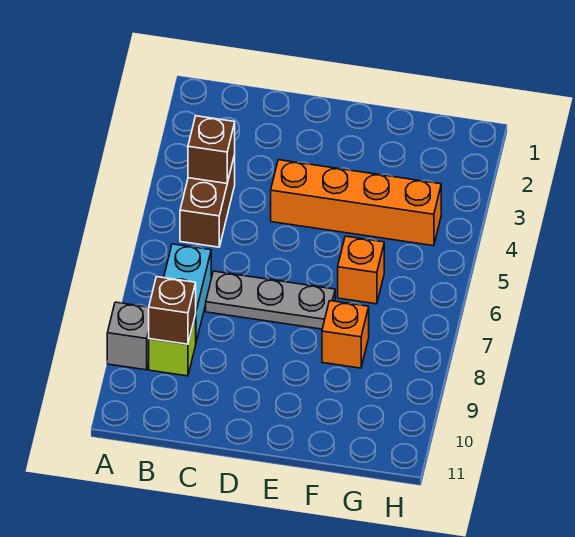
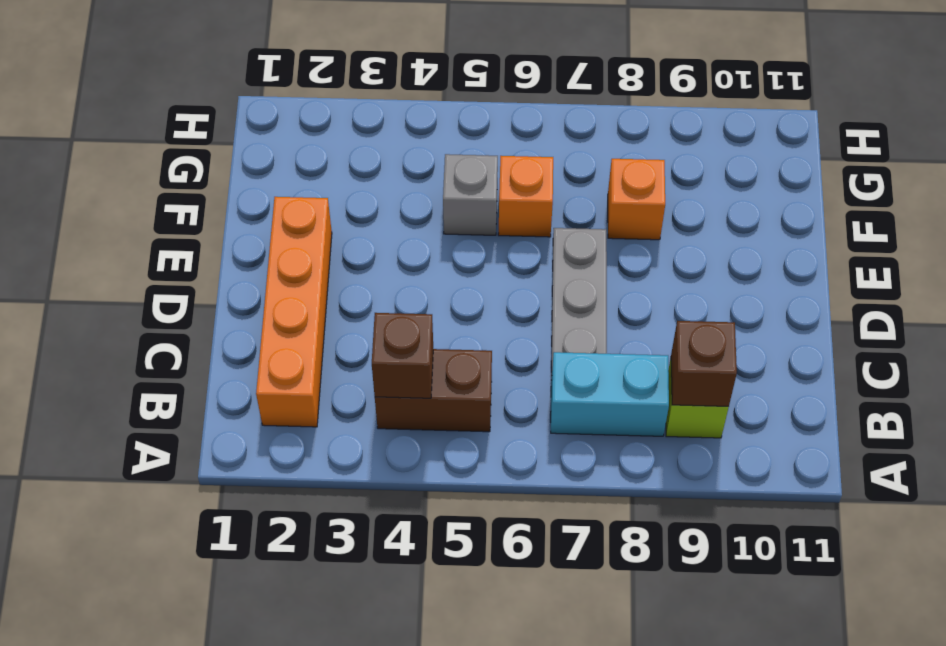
grey brick A9 level 1 -> grey brick F5 level 1
orange brick D4:G4 level 1 -> orange brick B2:E2 level 1

